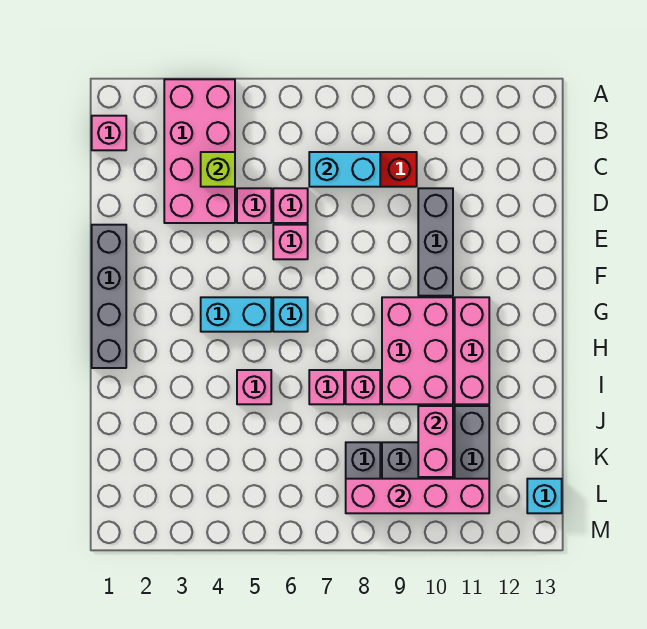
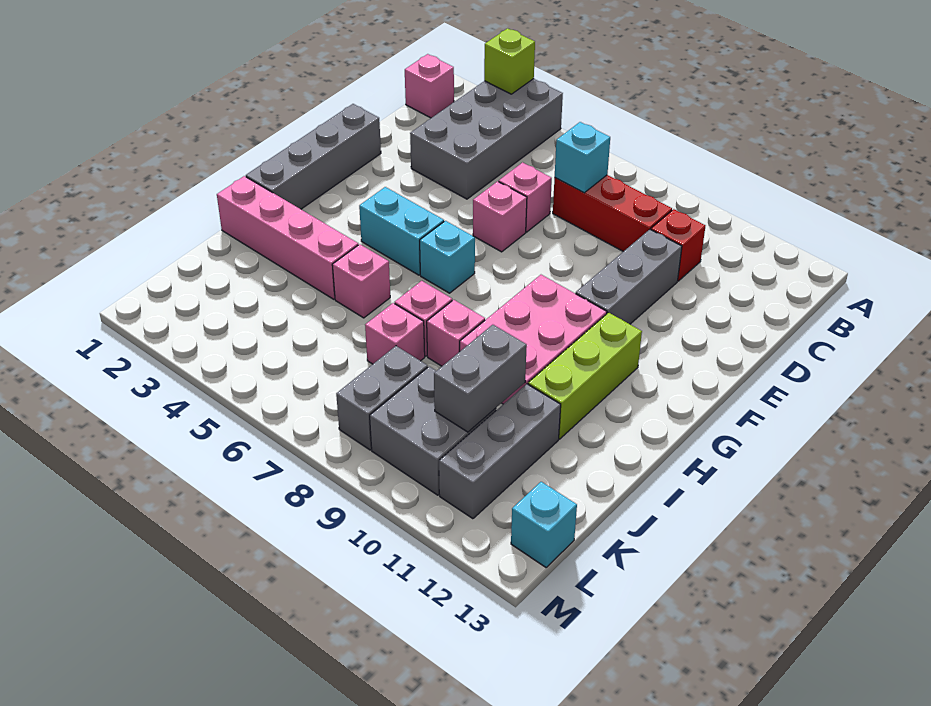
pink brick A3:D4 level 1 -> grey brick A3:D4 level 1
lime brick C4 level 2 -> lime brick A3 level 2
cyan brick C7:C8 level 2 -> cyan brick C7 level 2
none -> red brick C10 level 1
pink brick D5 level 1 -> pink brick J7 level 1
pink brick G11:I11 level 1 -> lime brick G11:I11 level 1
pink brick J10:K10 level 2 -> grey brick J10:K10 level 2
pink brick L8:L11 level 2 -> pink brick I1:I4 level 1

